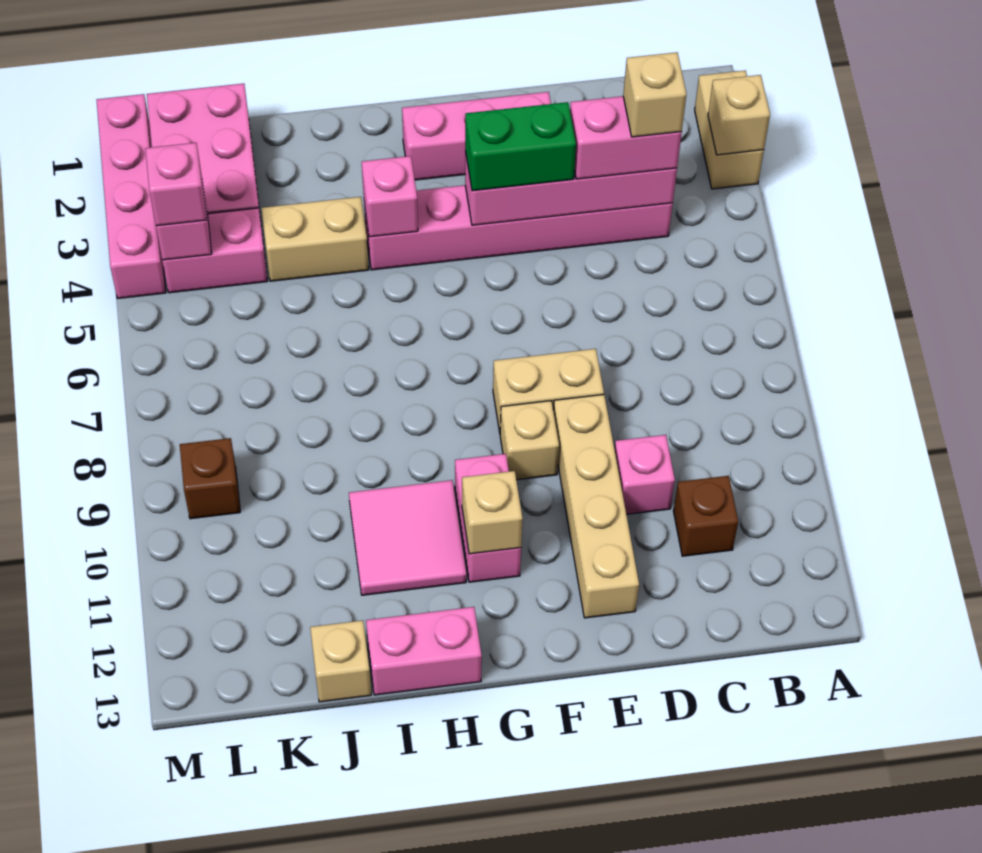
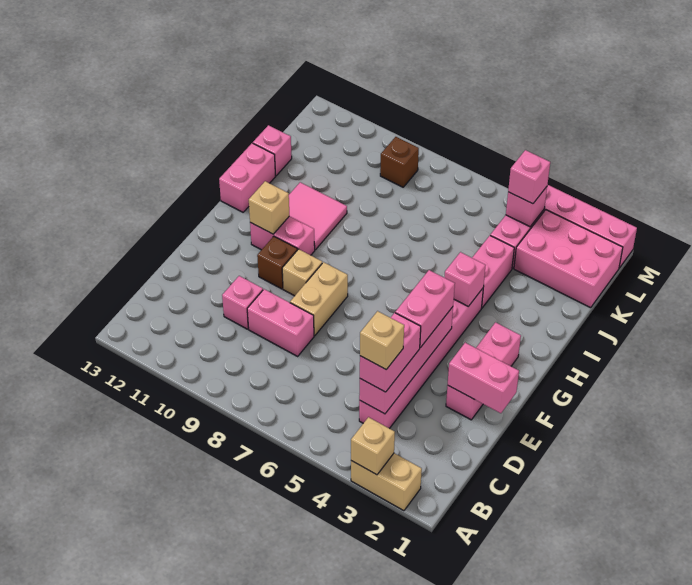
brown brick C11 level 1 -> brown brick F10 level 1
none -> pink brick D8:D9 level 1
none -> pink brick E1:E2 level 2
green brick E4:F4 level 3 -> pink brick E4:F4 level 3
tan brick E9:E12 level 1 -> none
tan brick I4:J4 level 1 -> pink brick I4:J4 level 1
tan brick J13 level 1 -> pink brick J13 level 1

